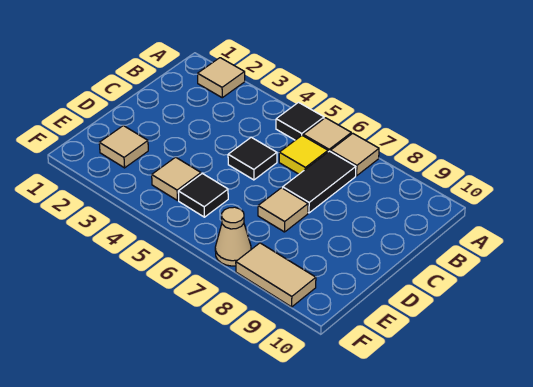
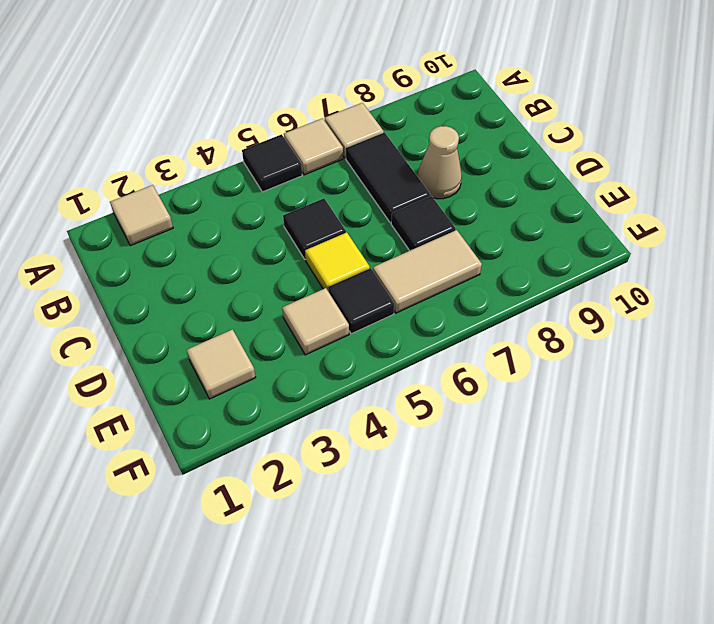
yellow tile B6 level 1 -> yellow tile D5 level 1
tan tile D7 level 1 -> black tile D7 level 1
tan cone F7 level 1 -> tan cone C8 level 1
tan tile F8:F9 level 1 -> tan tile E6:E7 level 1

